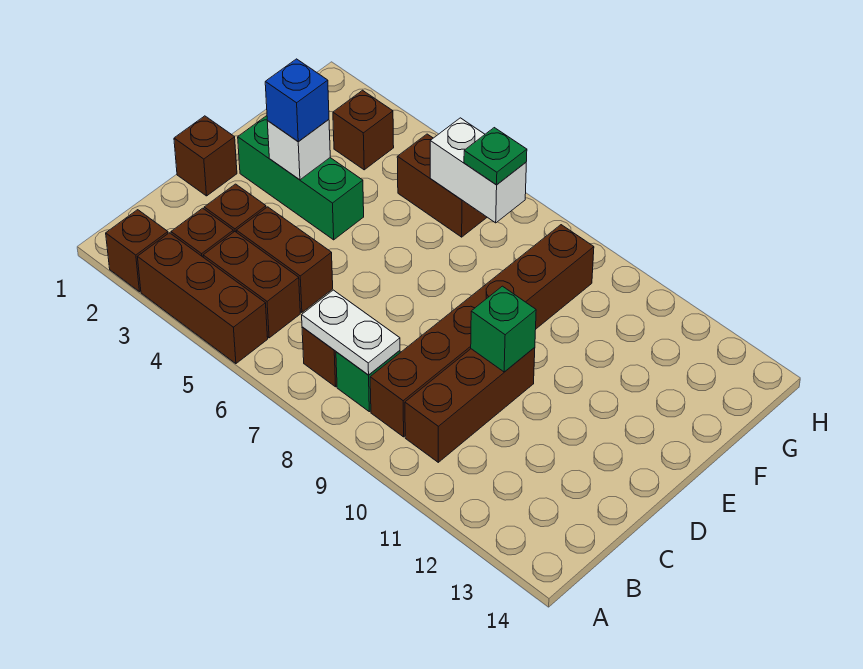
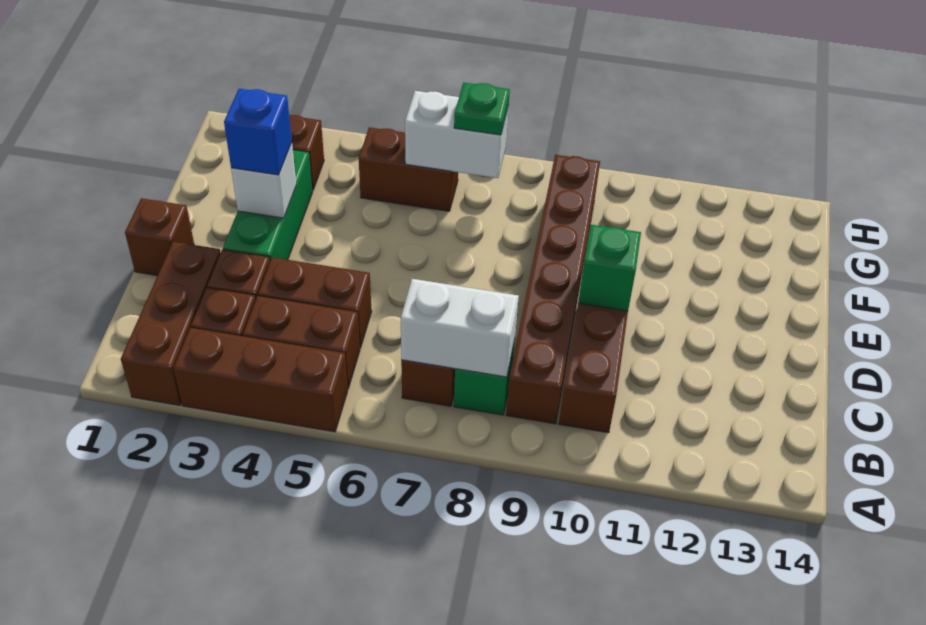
brown brick A2 level 1 -> brown brick A2:C2 level 1
white plate B7:B8 level 2 -> white brick B7:B8 level 2
green brick E2:E4 level 1 -> green brick D3:F3 level 1

